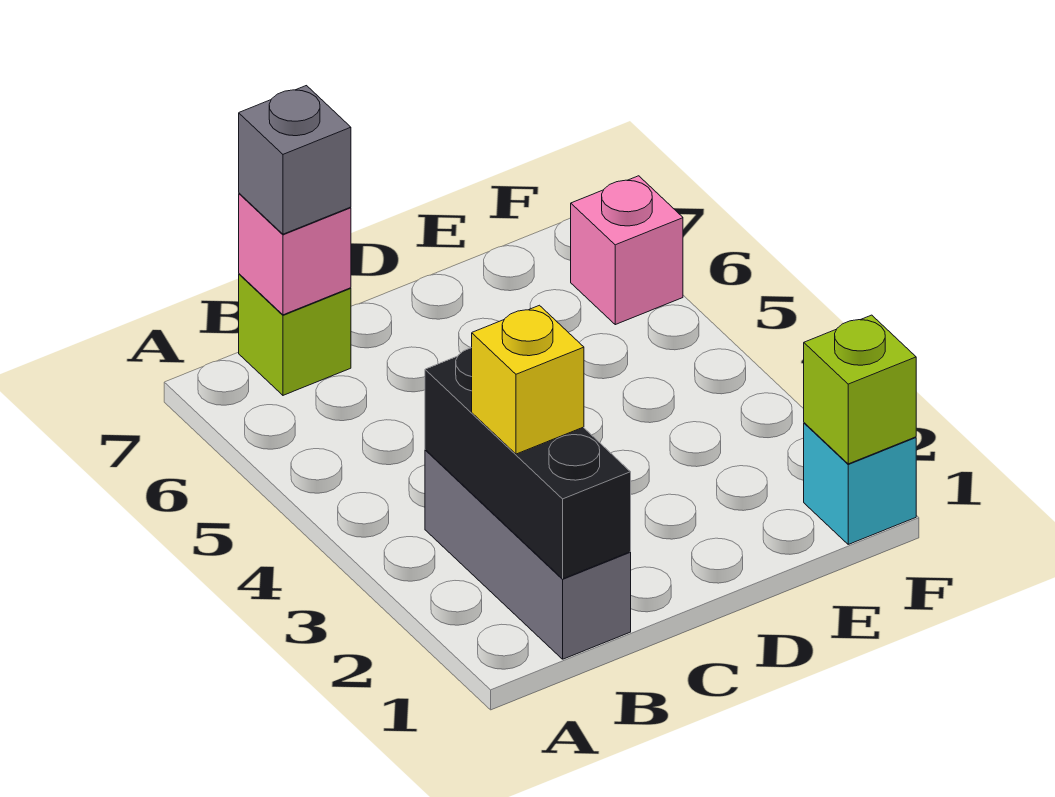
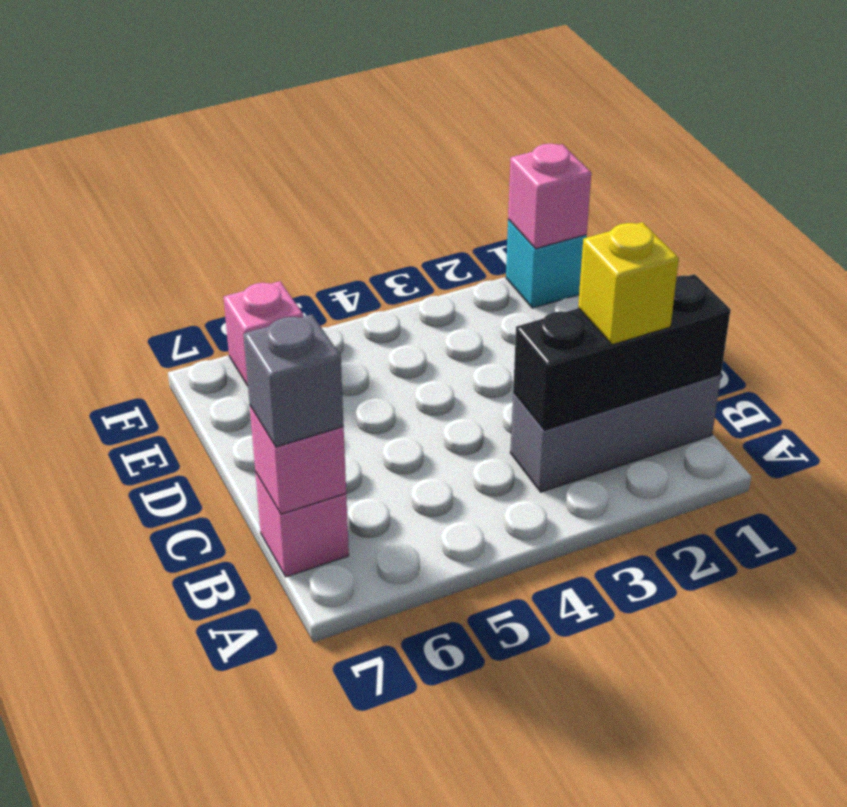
lime brick B7 level 1 -> pink brick B7 level 1
lime brick F1 level 2 -> pink brick F1 level 2

